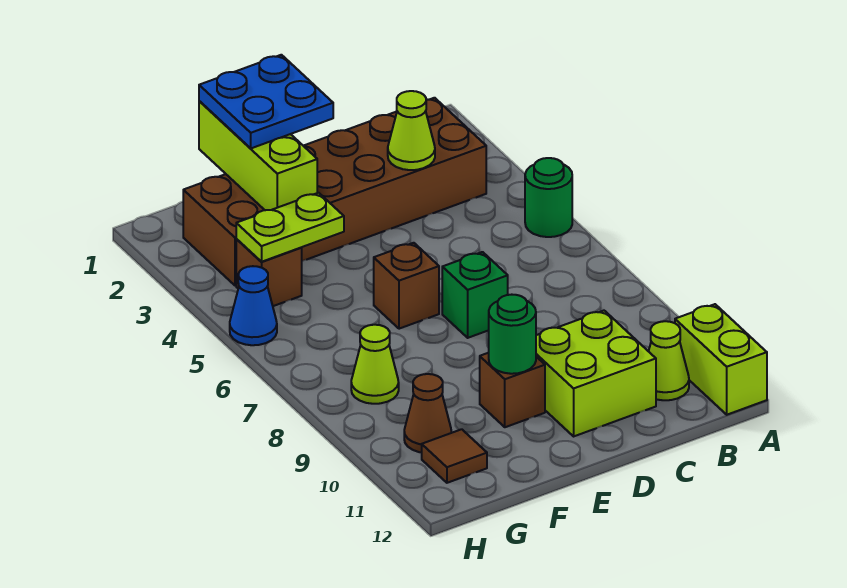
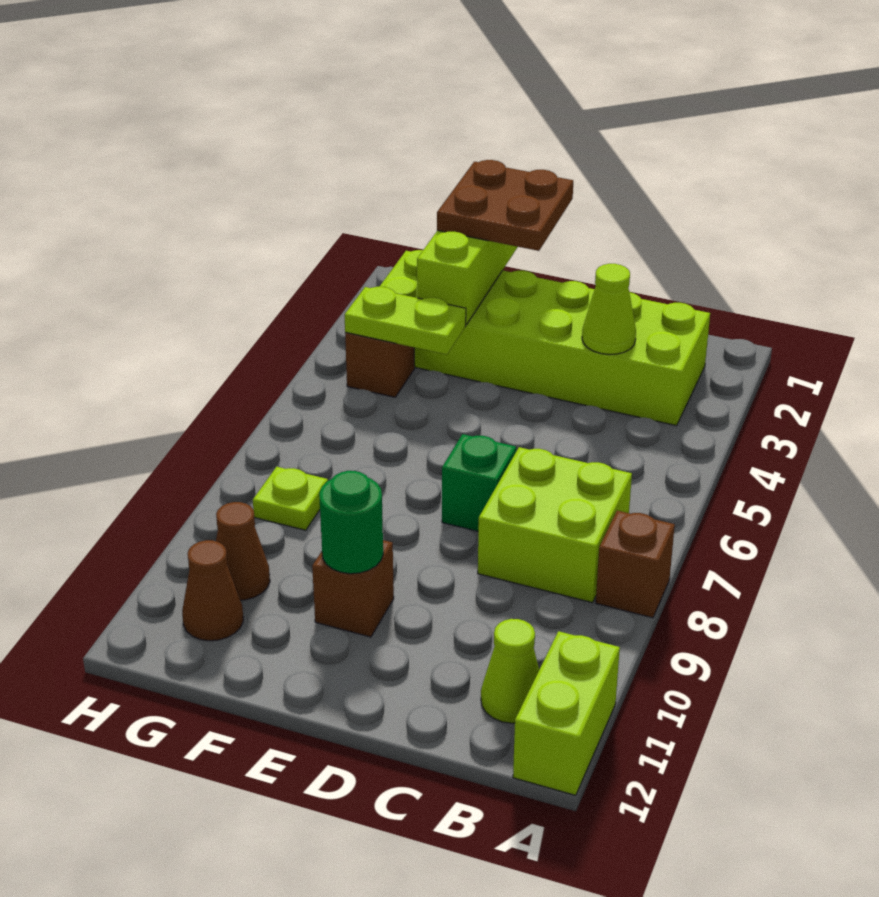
green round brick A5 level 1 -> none
brown brick B2:G3 level 1 -> lime brick B2:G3 level 1
lime brick C10:D11 level 1 -> lime brick B7:C8 level 1
blue plate E1:F2 level 3 -> brown plate E1:F2 level 3
brown brick E6 level 1 -> brown brick A8 level 1
lime cone G8 level 1 -> lime plate G8 level 1
brown tile G11 level 1 -> brown cone G11 level 1
blue cone H5 level 1 -> none

